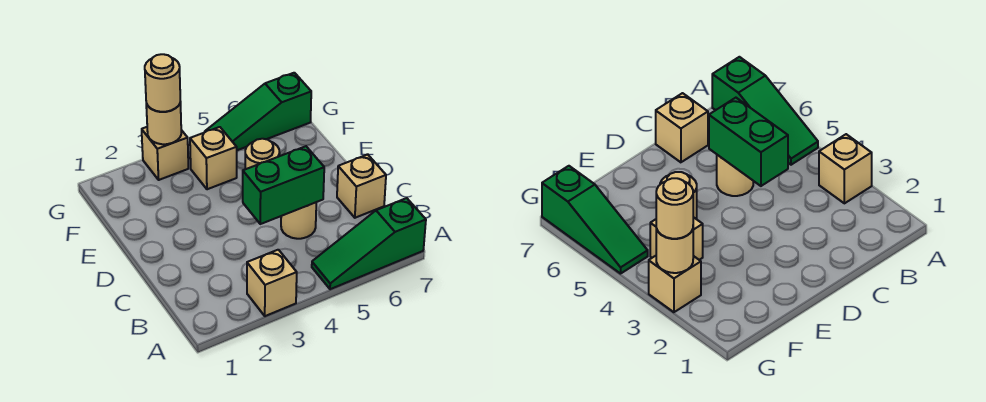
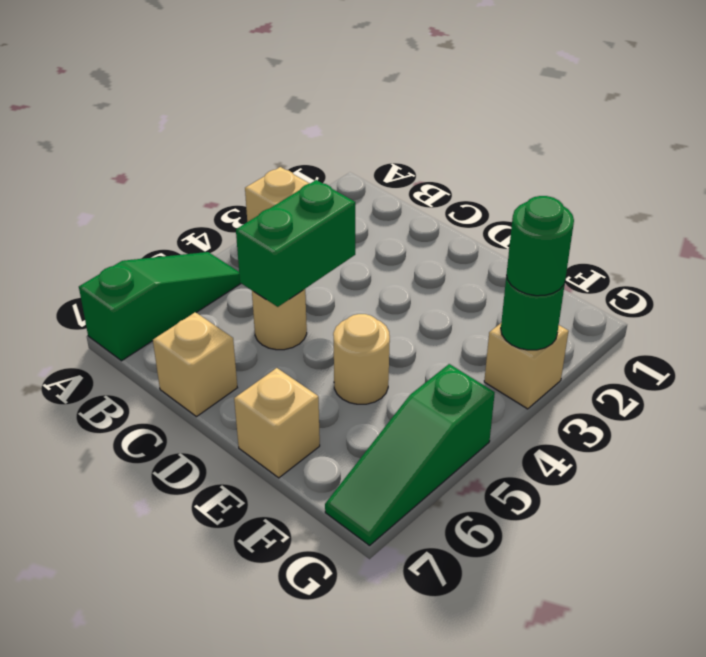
tan brick F4 level 1 -> tan brick E7 level 1
tan round brick G3 level 2 -> green round brick G3 level 2
tan round brick G3 level 3 -> green round brick G3 level 3
green slope G5:G7 level 1 top 7 -> green slope G5:G7 level 1 top 5

